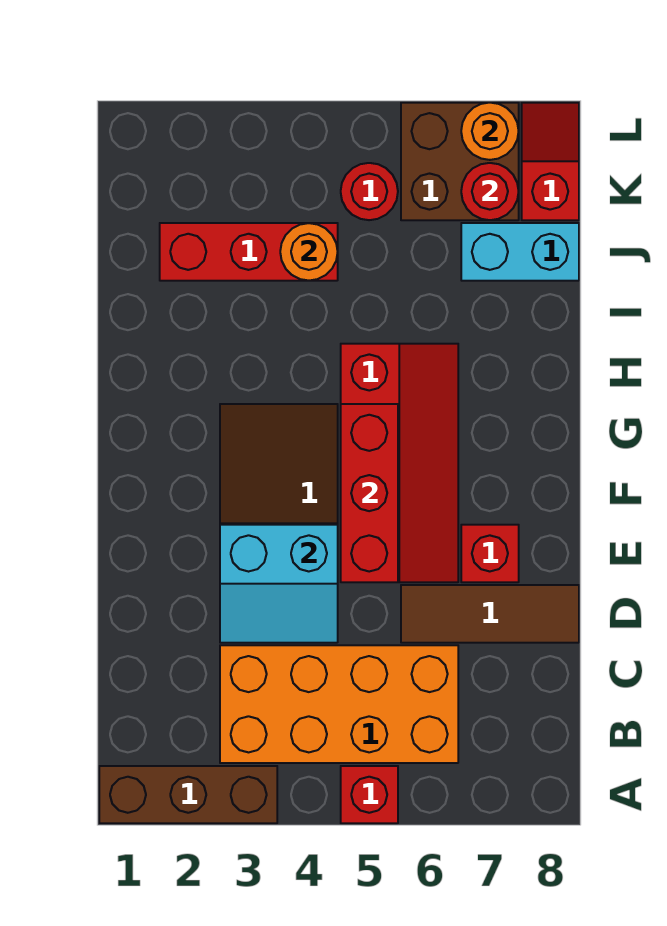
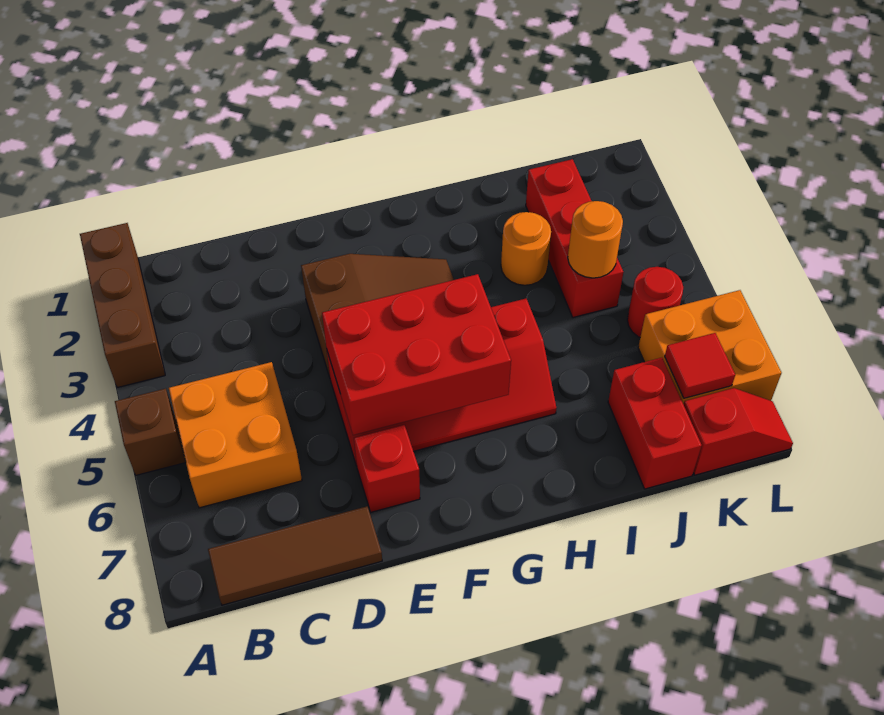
red brick A5 level 1 -> brown brick A5 level 1
orange brick B3:C6 level 1 -> orange brick B5:C6 level 1
cyan slope D3:E4 level 2 top E -> none
brown tile D6:D8 level 1 -> brown tile B8:D8 level 1
red brick E5:G5 level 2 -> red brick E5:G6 level 2
cyan brick J7:J8 level 1 -> red brick J7:J8 level 1
brown brick K6:L7 level 1 -> orange brick K6:L7 level 1
red round brick K7 level 2 -> red tile K7 level 2
orange round brick L7 level 2 -> orange round brick I3 level 1

